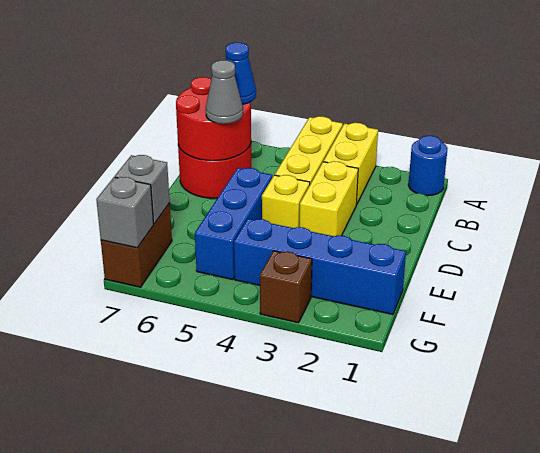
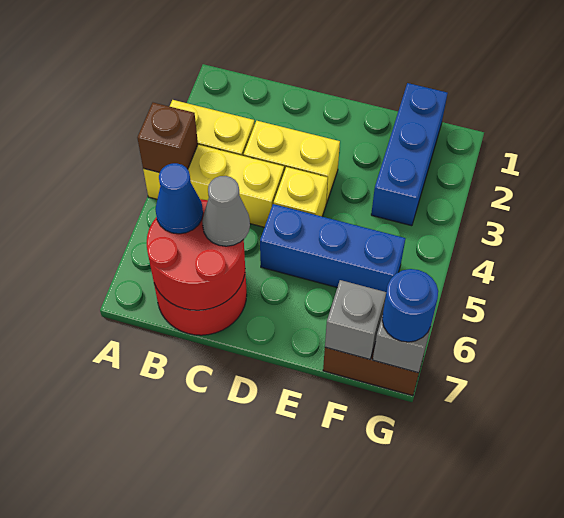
blue round brick A1 level 1 -> blue round brick G7 level 3
blue brick F1:F4 level 1 -> blue brick F1:F3 level 1
brown brick G3 level 1 -> brown brick A4 level 2

